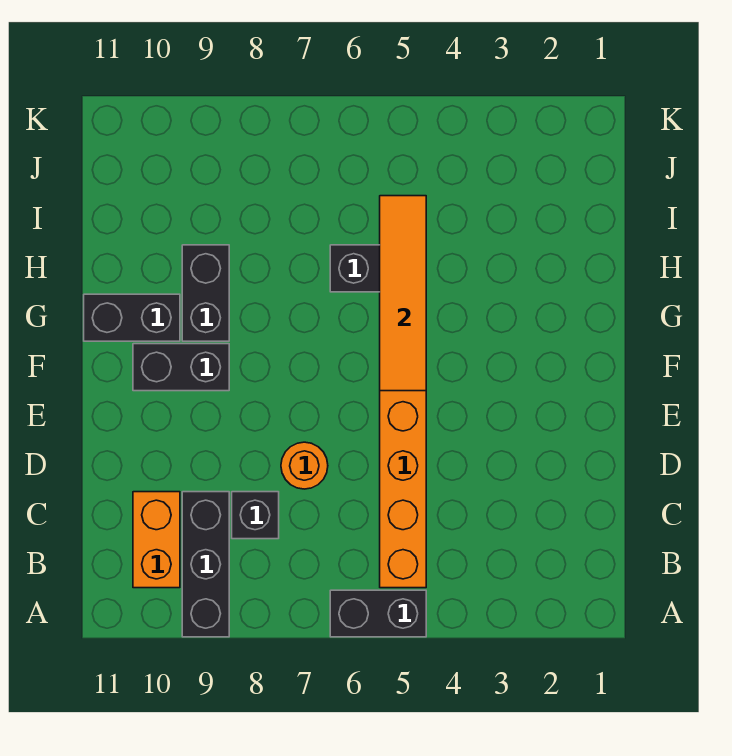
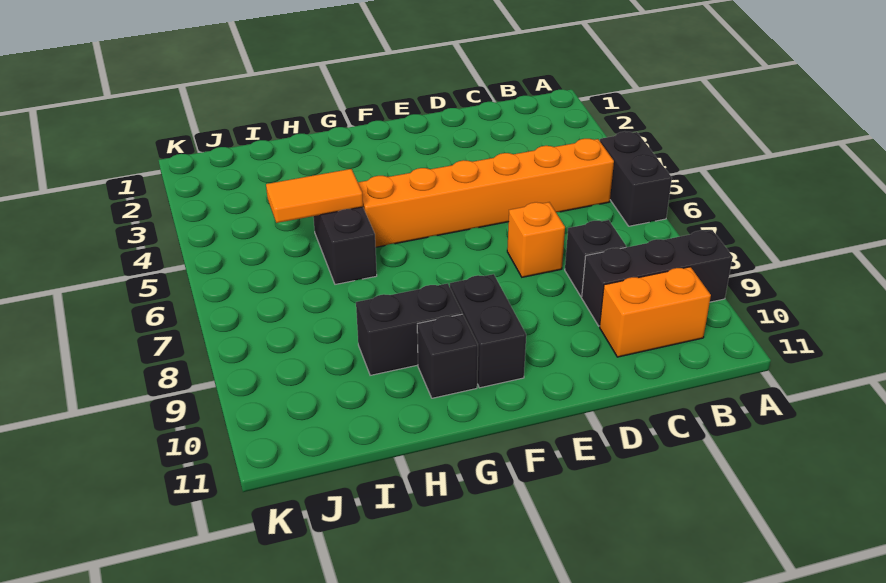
orange round brick D7 level 1 -> orange brick D7 level 1
orange tile F5:I5 level 2 -> orange tile H5:I5 level 2
black brick G10:G11 level 1 -> black brick G10 level 1

